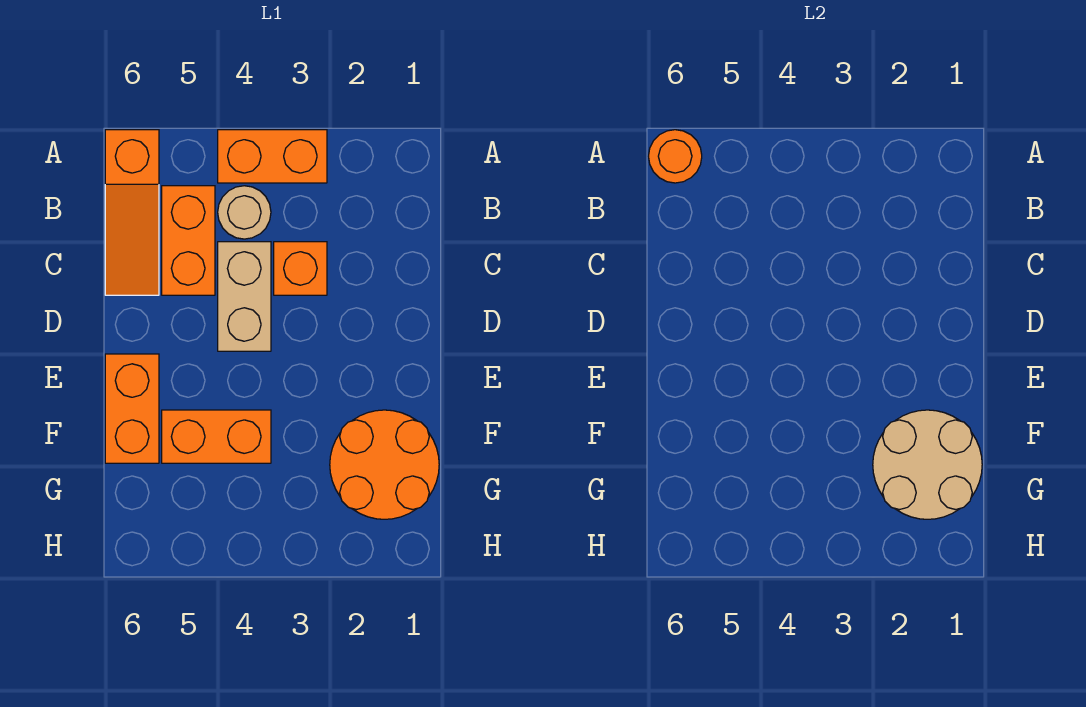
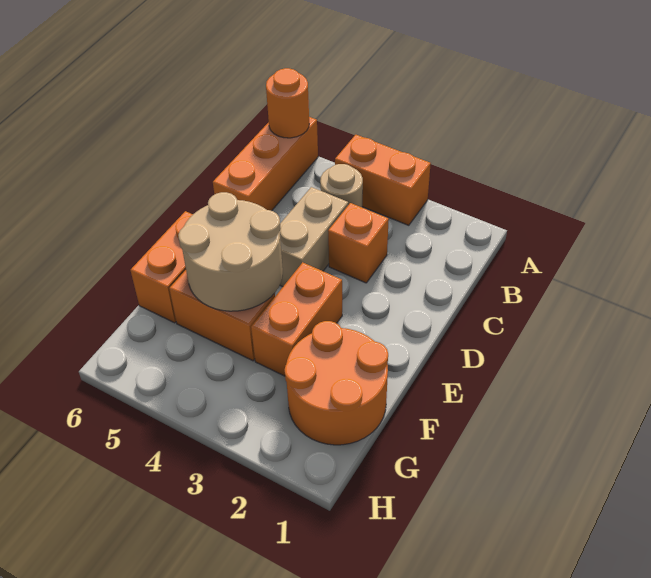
orange slope A6:C6 level 1 top A -> orange brick A6:C6 level 1
orange brick B5:C5 level 1 -> orange brick E3:F3 level 1
tan round brick F1:G2 level 2 -> tan round brick E4:F5 level 2

